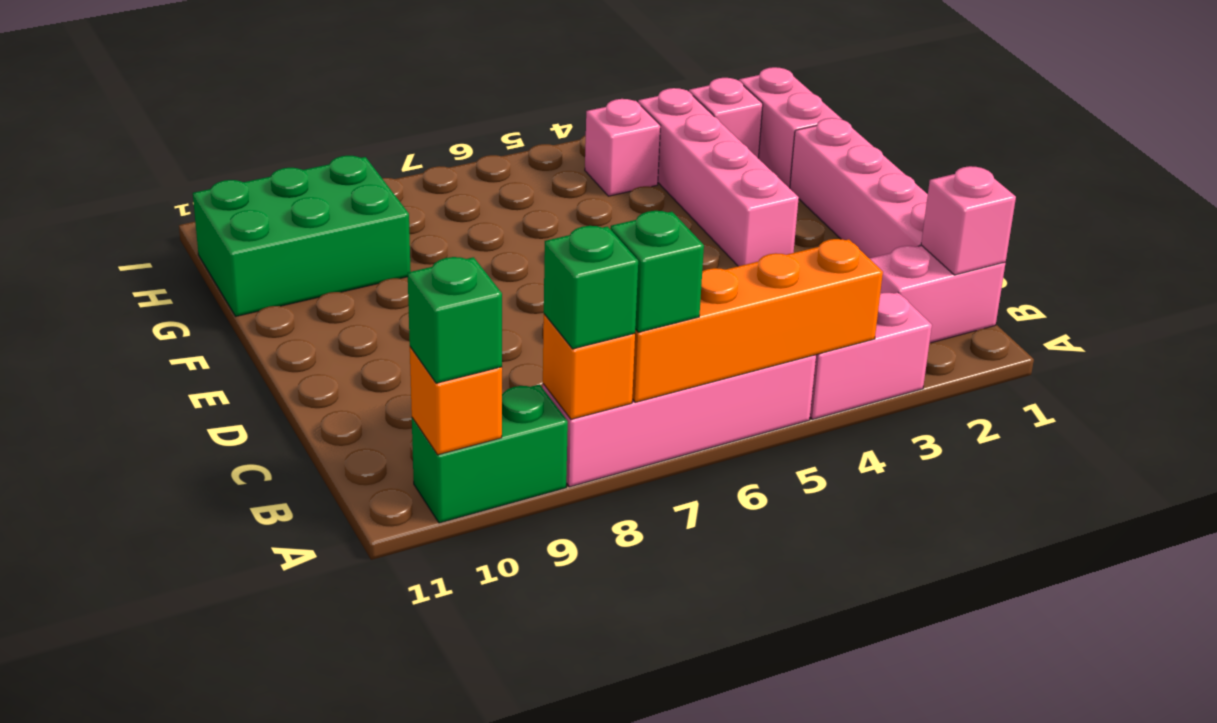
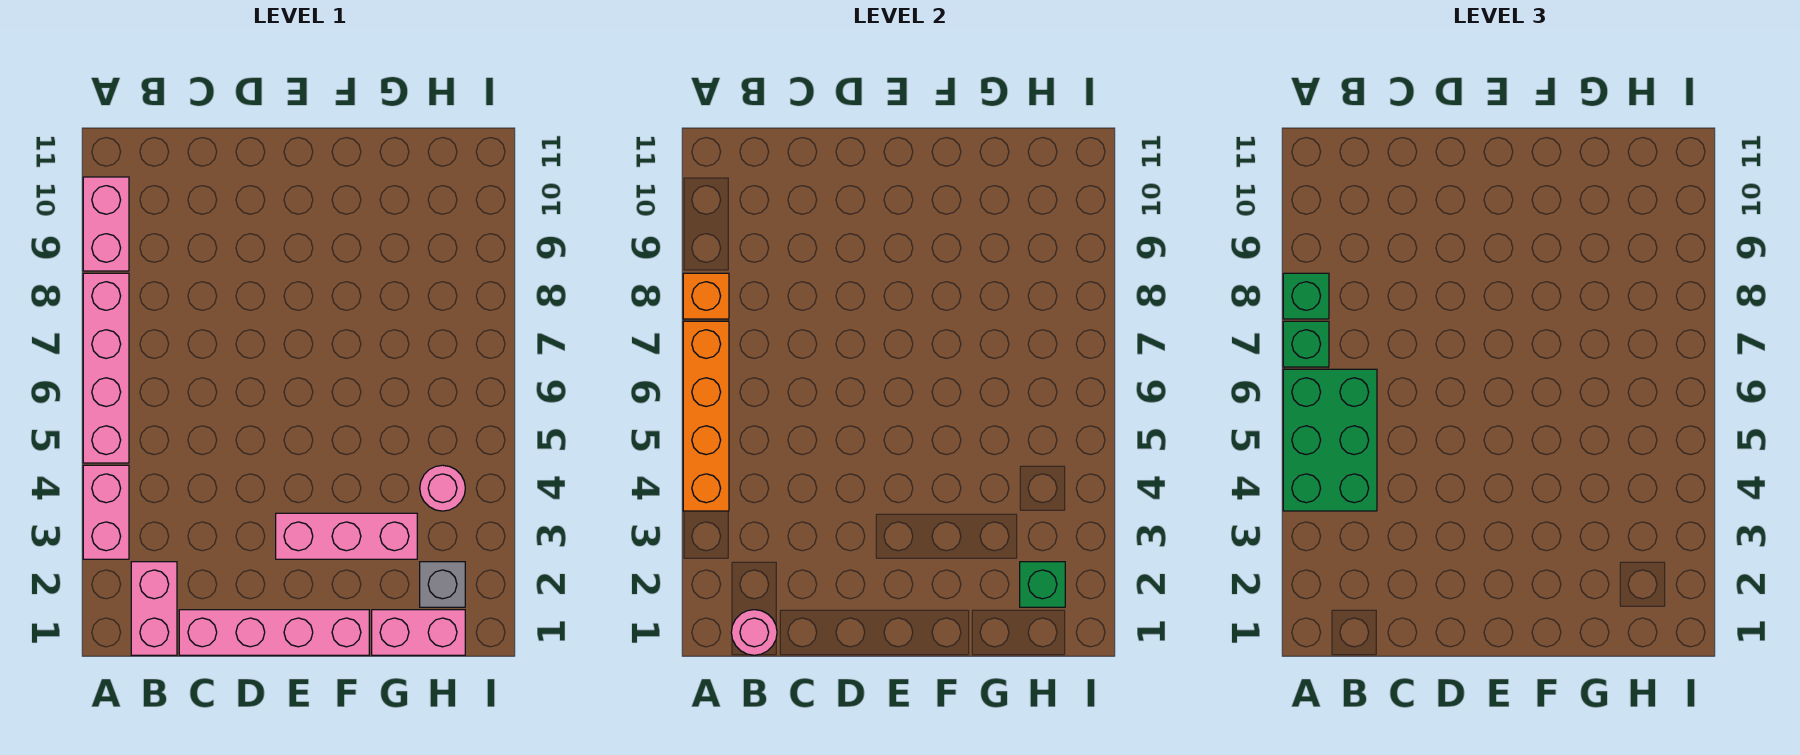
green brick A9:A10 level 1 -> pink brick A9:A10 level 1
orange brick A10 level 2 -> none
green brick A10 level 3 -> green brick H2 level 2
pink brick B1 level 2 -> pink round brick B1 level 2
pink brick E3:H3 level 1 -> pink brick E3:G3 level 1
green brick G9:H11 level 1 -> green brick A4:B6 level 3
pink brick H2 level 1 -> grey brick H2 level 1
pink brick H4 level 1 -> pink round brick H4 level 1

